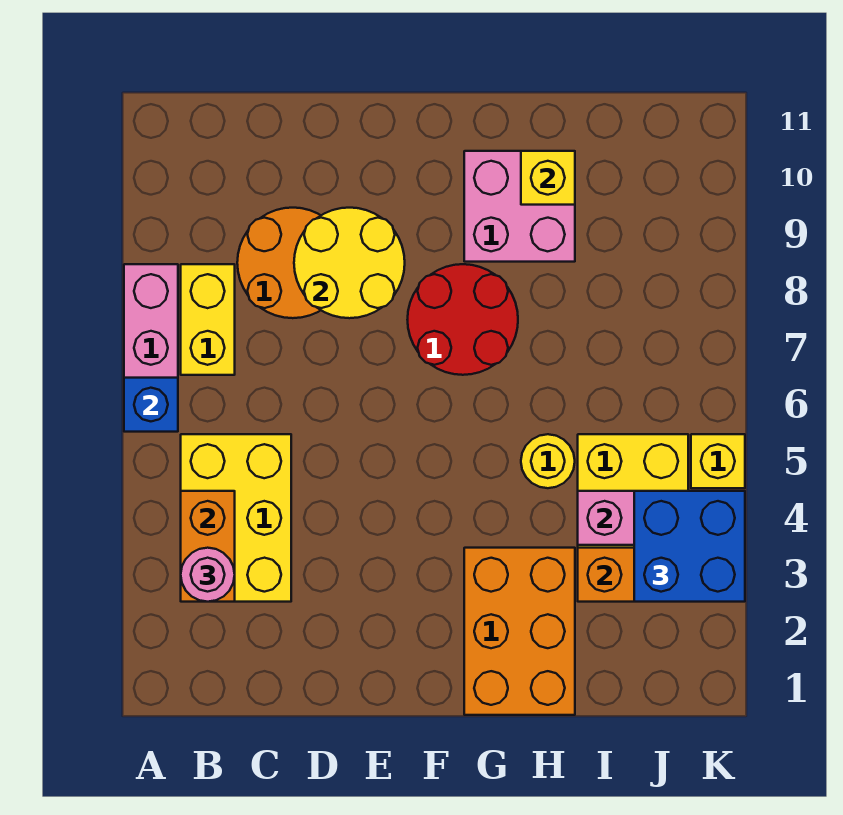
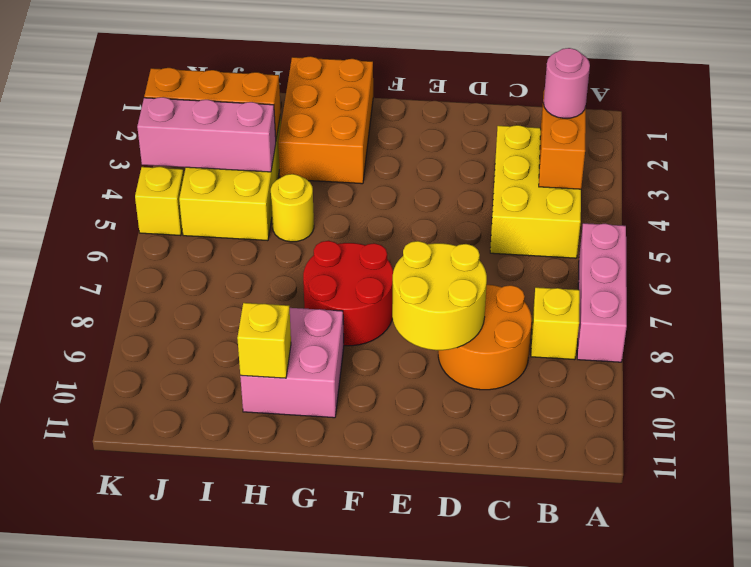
blue brick A6 level 2 -> none
yellow brick B7:B8 level 1 -> yellow brick B8 level 1
blue brick J3:K4 level 3 -> none

